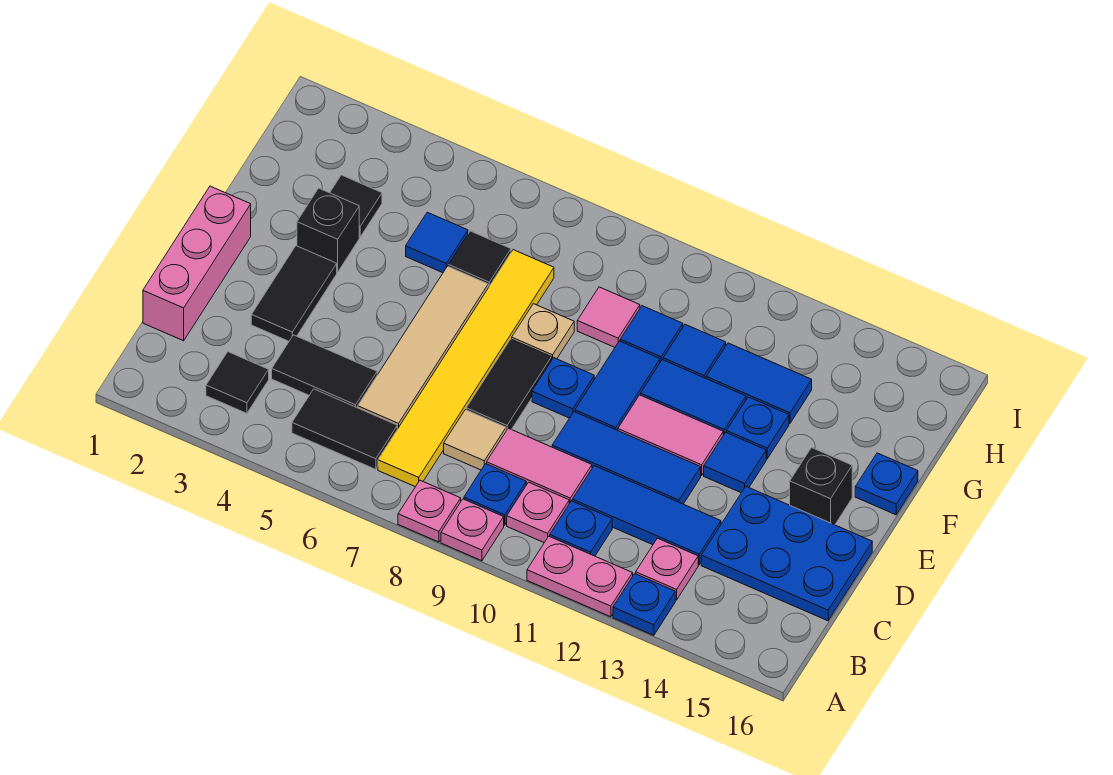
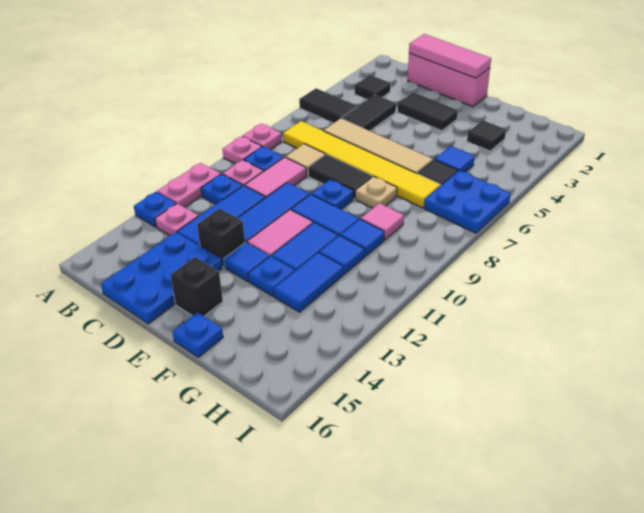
black tile B5:B6 level 1 -> black tile A5:B5 level 1
none -> pink tile C1:E1 level 2
black brick F3 level 1 -> black brick D13 level 1
none -> blue plate H6:I7 level 1

